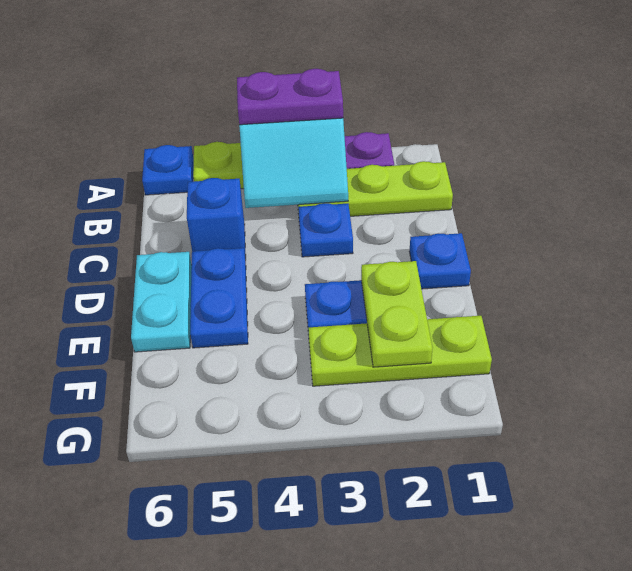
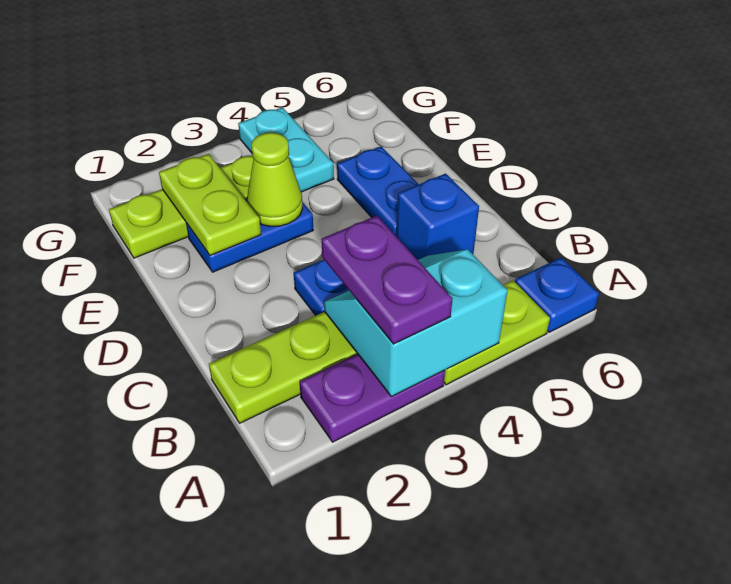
purple plate A3:A4 level 3 -> purple plate A3:B3 level 3
blue plate D1 level 1 -> none
cyan plate D6:E6 level 1 -> cyan plate F4:G4 level 1
none -> lime cone E3 level 2

